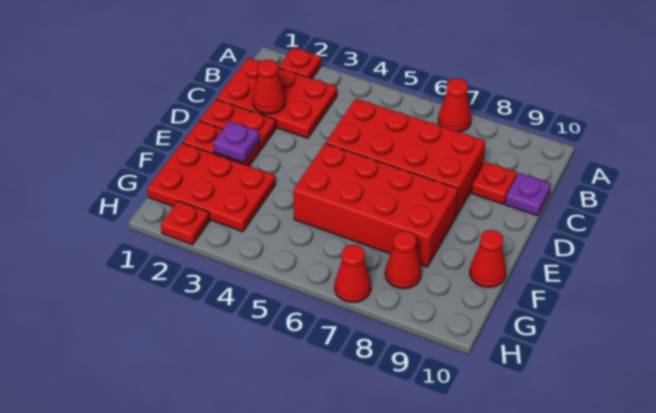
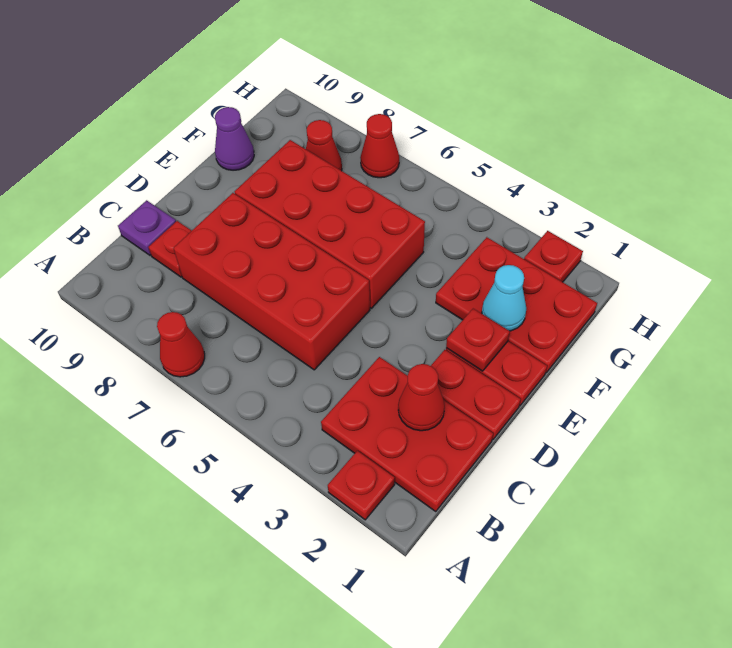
purple plate E2 level 2 -> red plate E2 level 2
none -> cyan cone F2 level 2
red cone F10 level 1 -> purple cone F10 level 1

